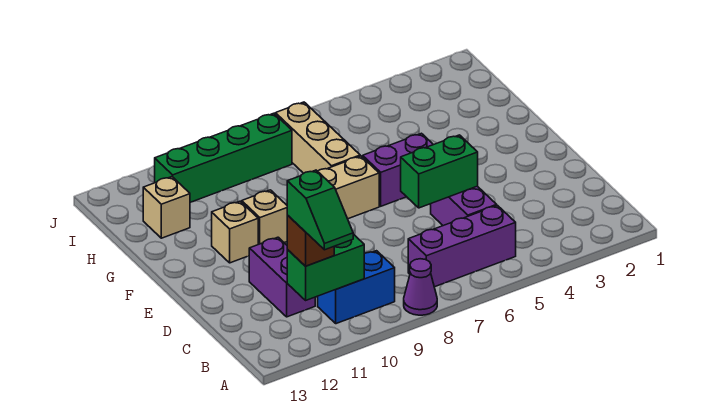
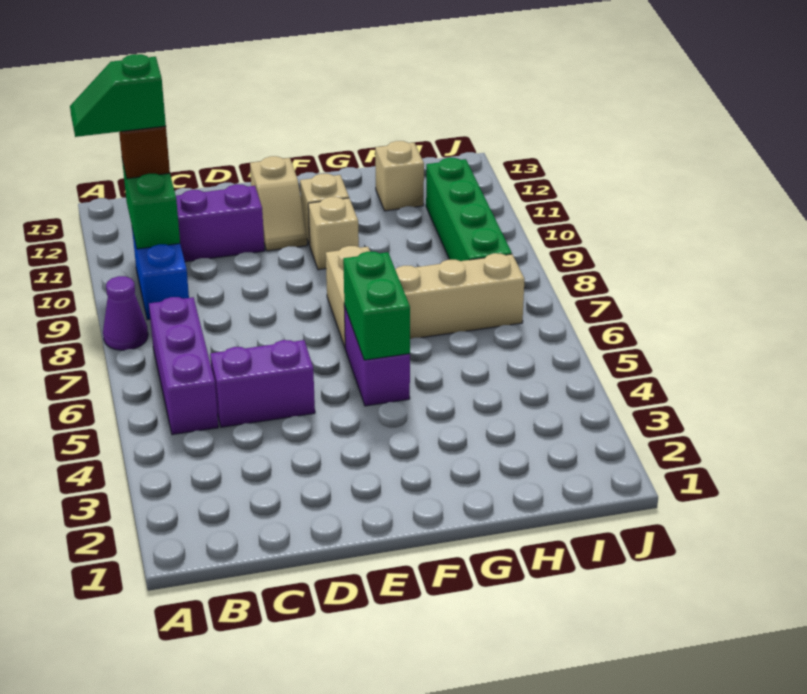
green brick D5:D6 level 2 -> green brick F5:F6 level 2
none -> tan slope E11:E12 level 1 top 12

